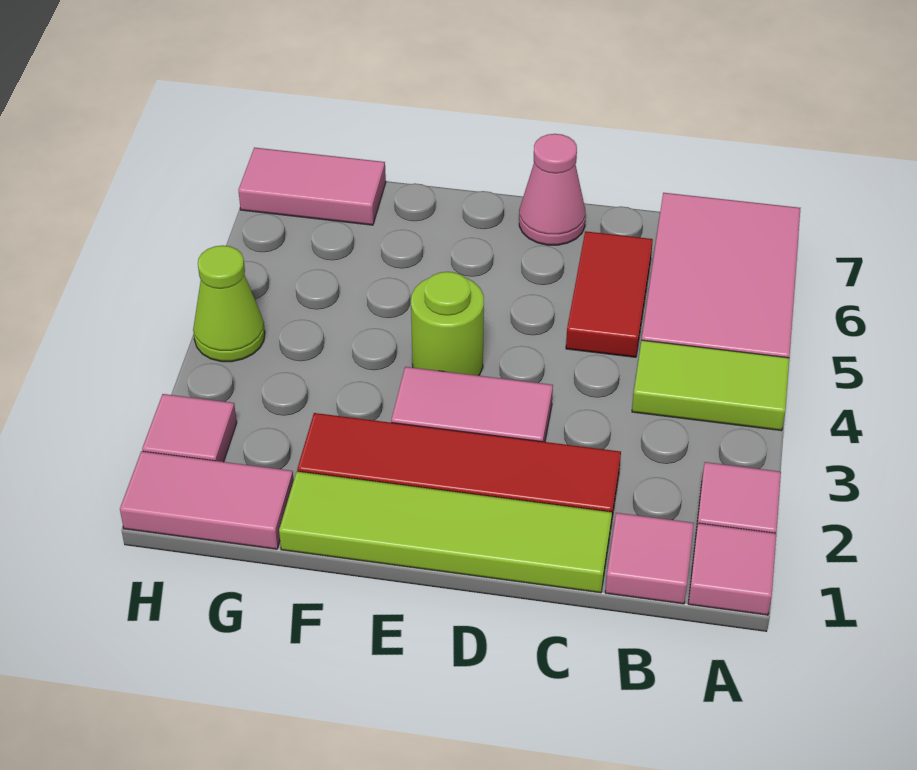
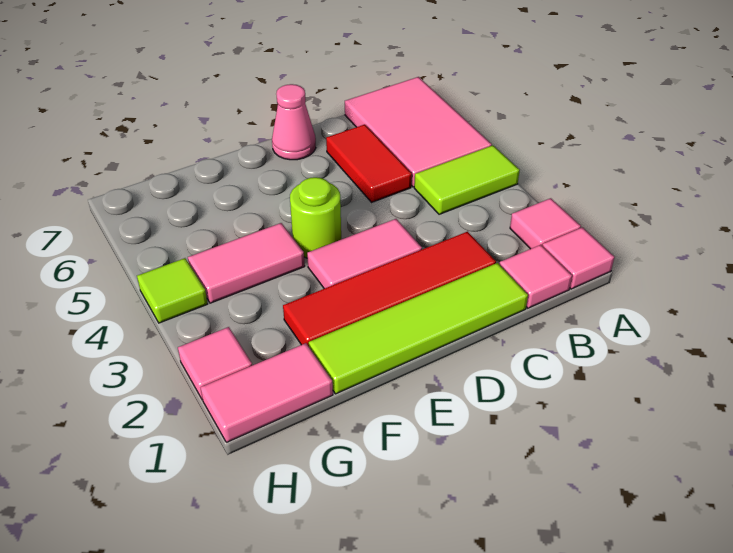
pink tile G7:H7 level 1 -> pink tile F4:G4 level 1
lime cone H4 level 1 -> lime tile H4 level 1

